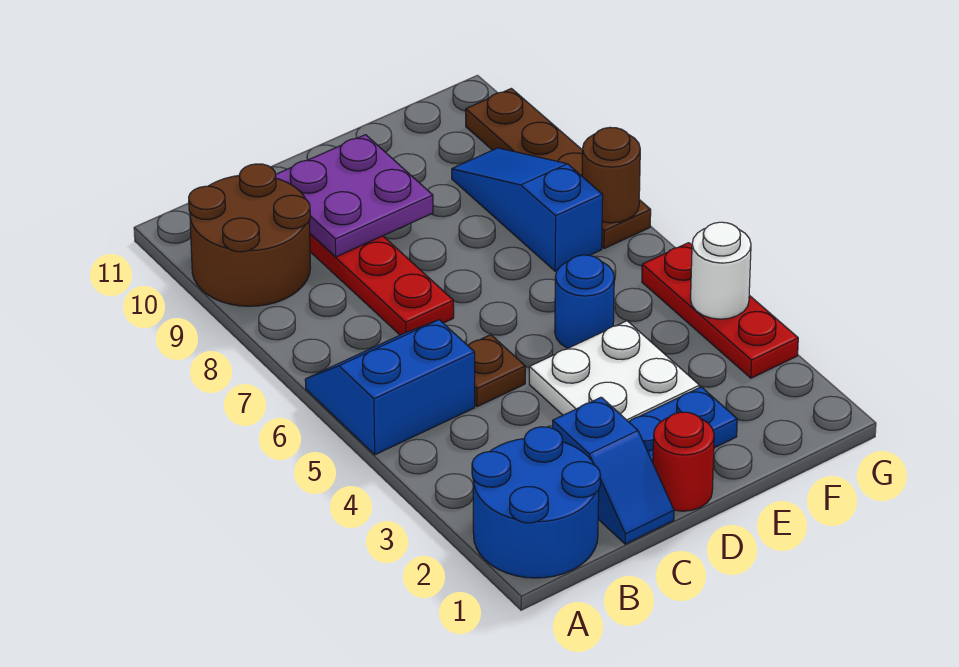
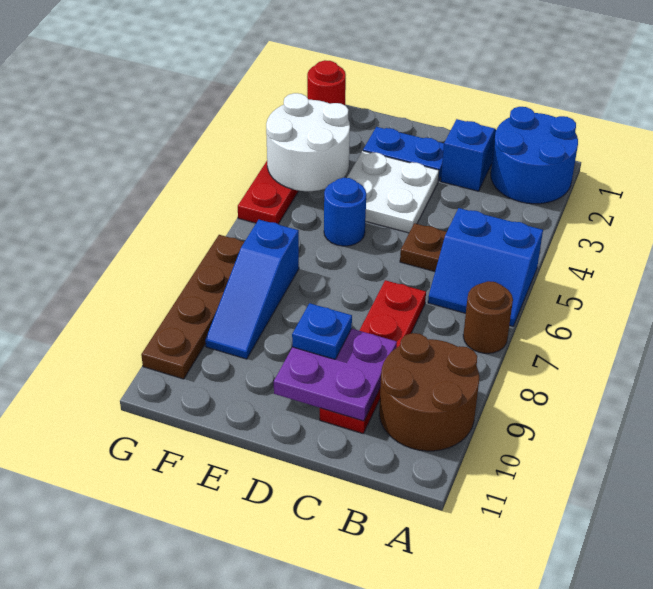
red round brick D1 level 1 -> red round brick G1 level 1
none -> blue plate D9 level 3
white round brick G4 level 2 -> white round brick F3:G4 level 2
brown round brick G7 level 2 -> brown round brick A7 level 1

